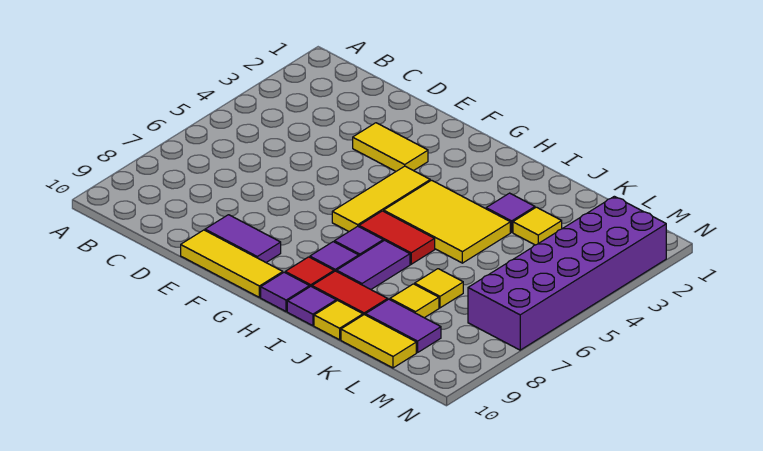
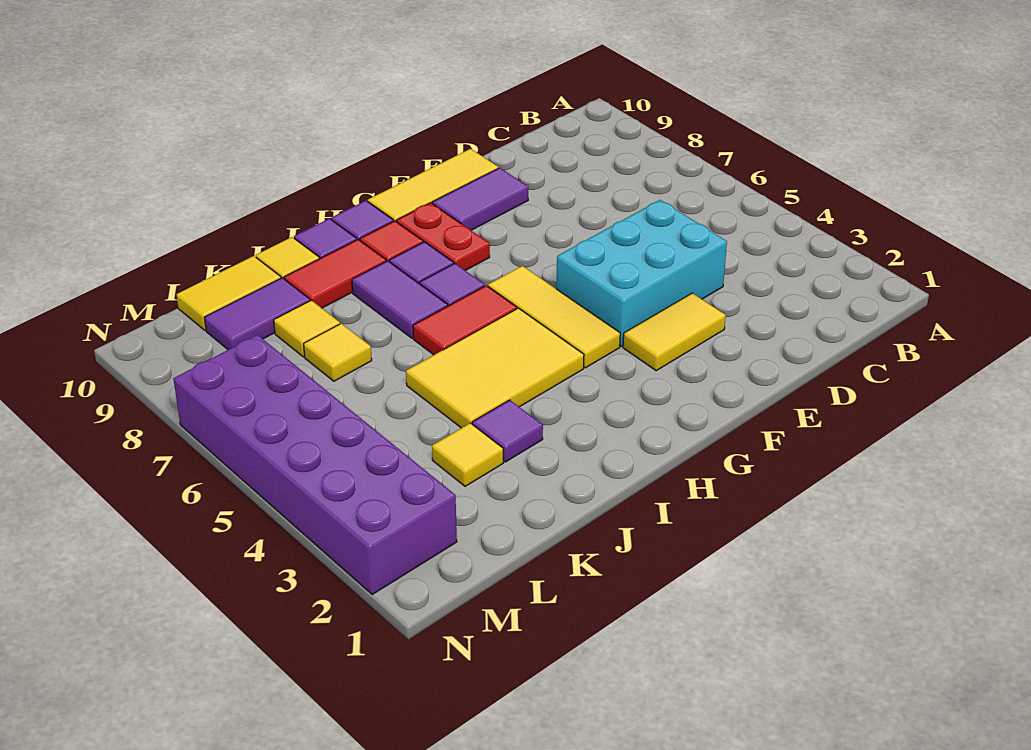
none -> cyan brick D4:F5 level 1
none -> red plate G8:G9 level 1

